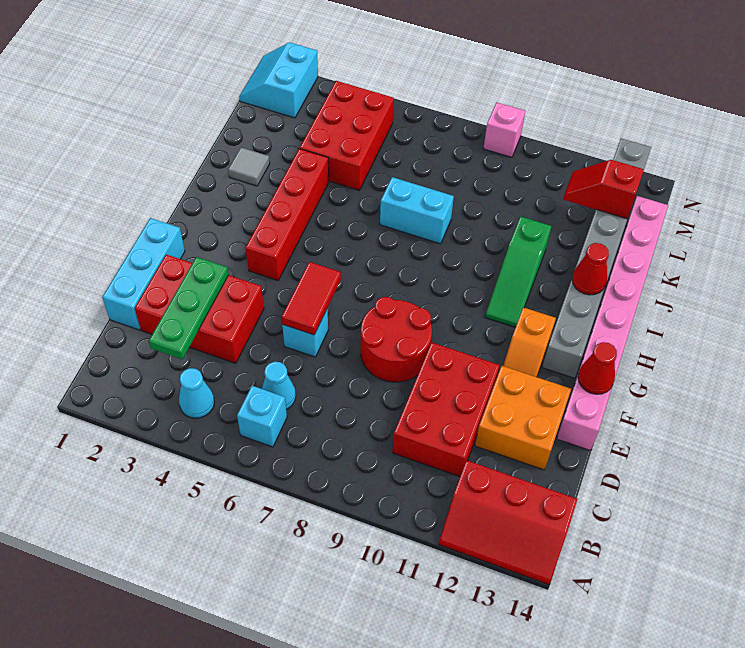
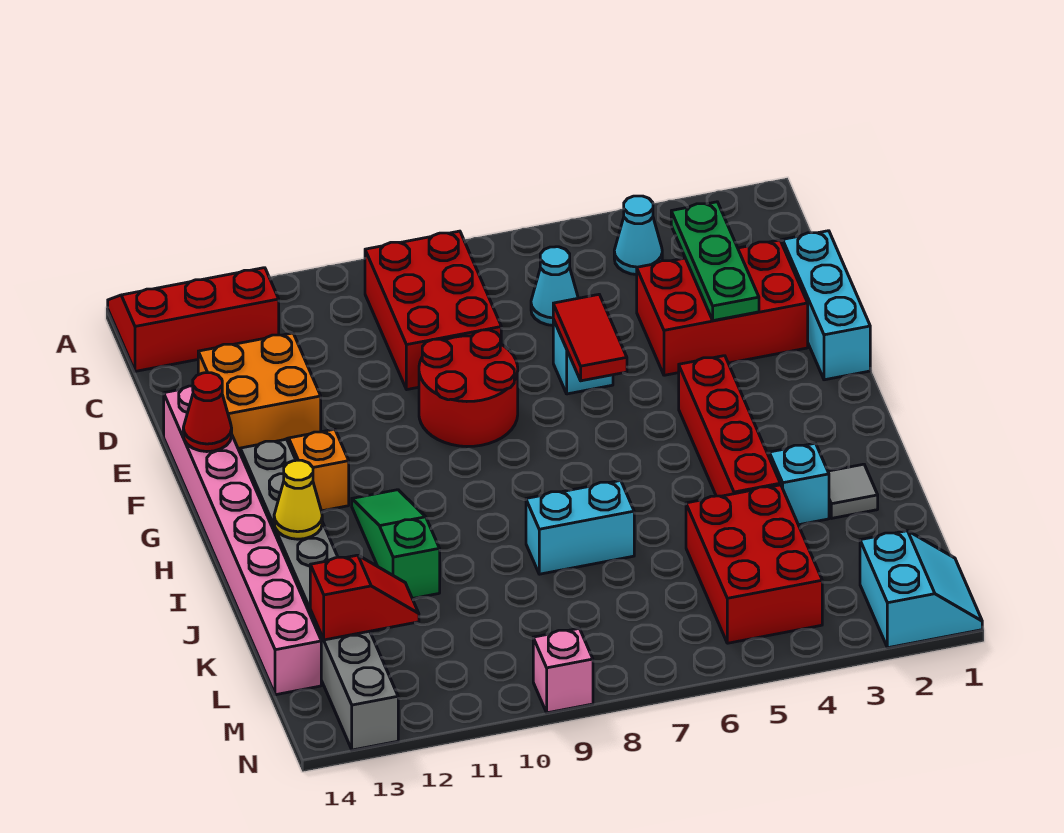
cyan brick B6 level 1 -> cyan brick J3 level 1
red brick C10:E11 level 1 -> red brick B8:D9 level 1
red cone I13 level 2 -> yellow cone I13 level 2

